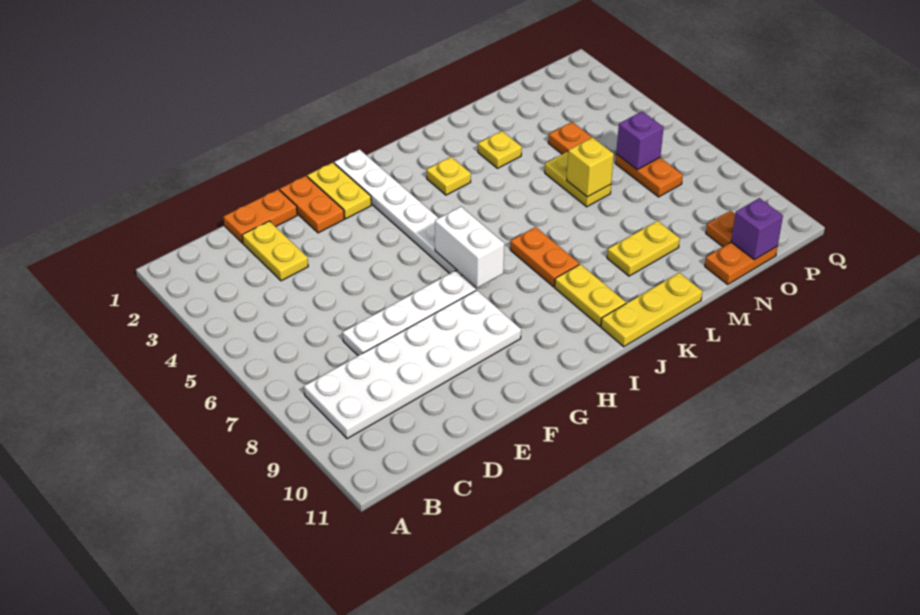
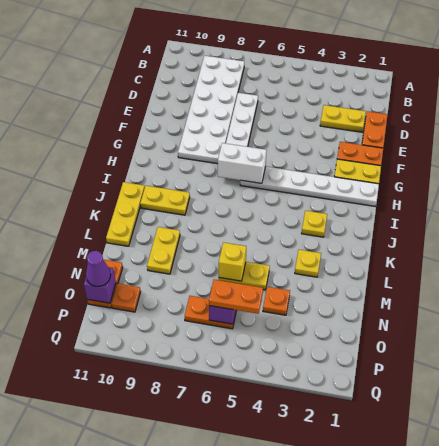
orange plate J7:J8 level 1 -> orange plate O5:O6 level 3
none -> purple cone O11 level 3

